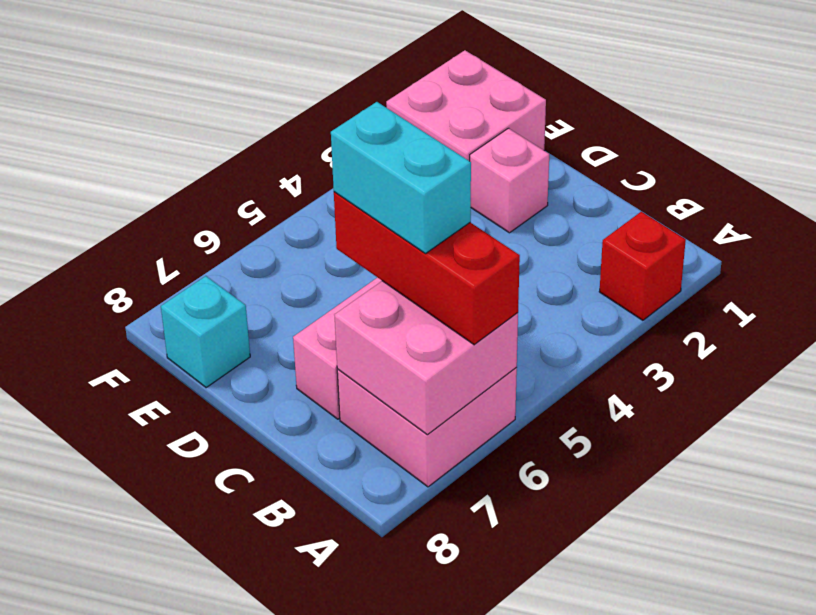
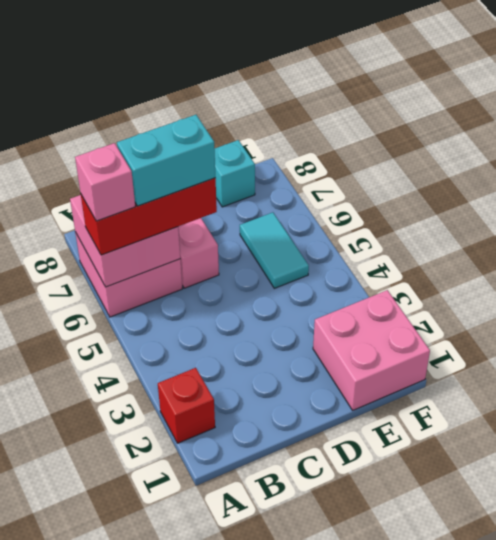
pink brick D2 level 1 -> pink brick A6 level 4
none -> cyan tile E5:E6 level 1

